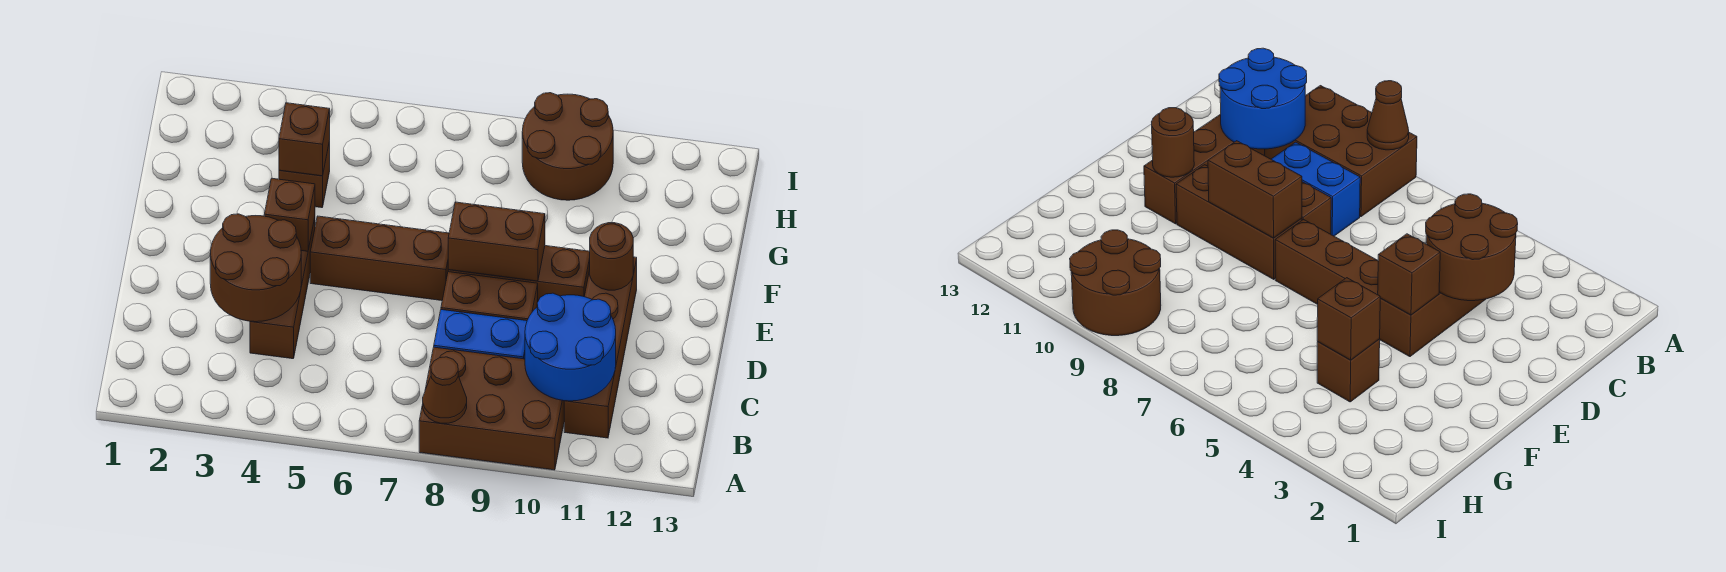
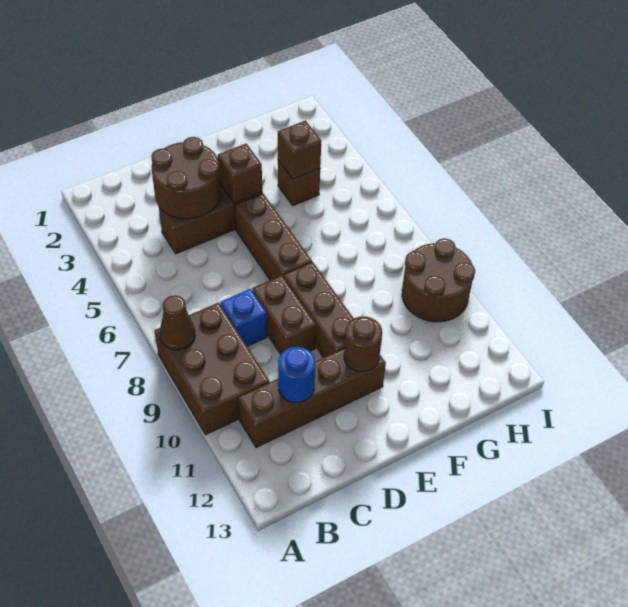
blue round brick B10:C11 level 2 -> blue round brick C11 level 2
blue brick C8:C9 level 1 -> blue brick C8 level 1
brown brick E8:E9 level 2 -> none

